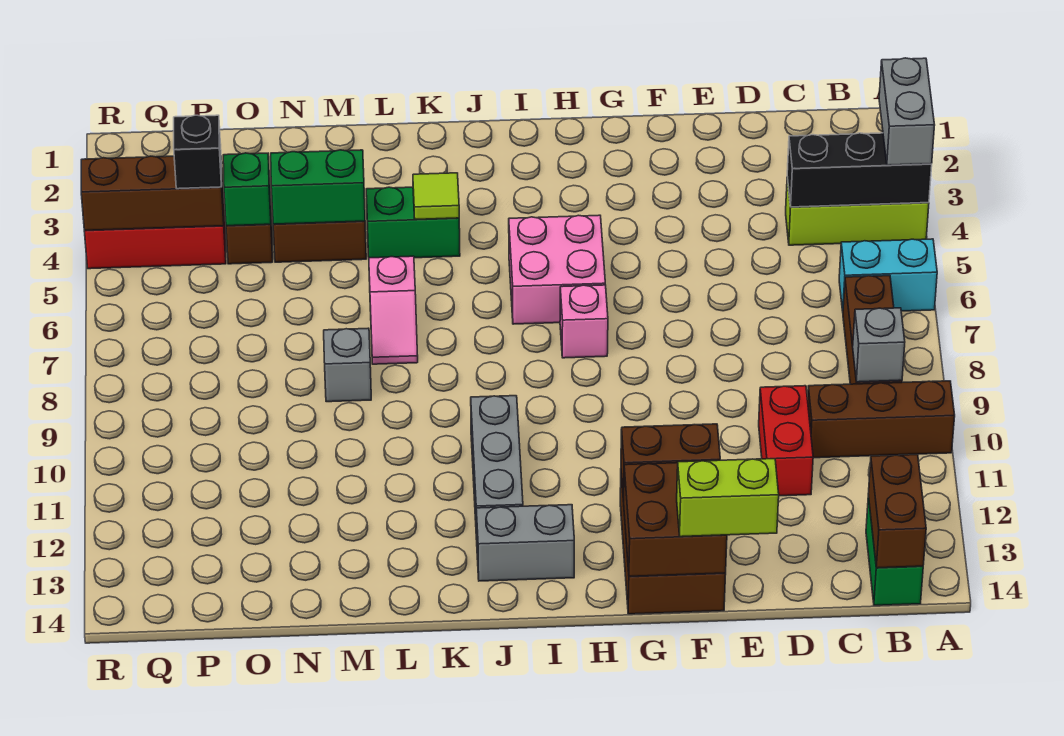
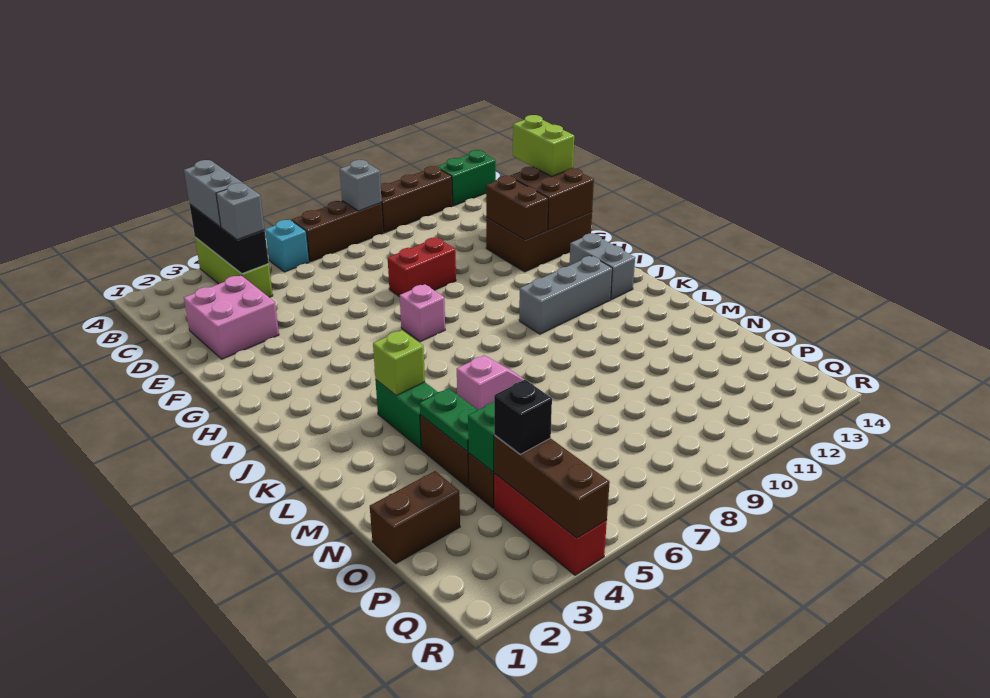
grey brick A3:A4 level 3 -> grey brick A4:B4 level 3
cyan brick A6:B6 level 1 -> cyan brick B6 level 1
brown brick A10:C10 level 1 -> brown brick B10:B12 level 1
brown brick B13:B14 level 2 -> brown brick O1:O2 level 1
red brick D10:D11 level 1 -> red brick F8:F9 level 1
pink brick H5:I6 level 1 -> pink brick D2:E3 level 1
lime tile K4 level 2 -> lime brick K4 level 2
green brick M4:N4 level 2 -> green plate M4:N4 level 2
grey brick M8 level 1 -> grey brick C4 level 3

